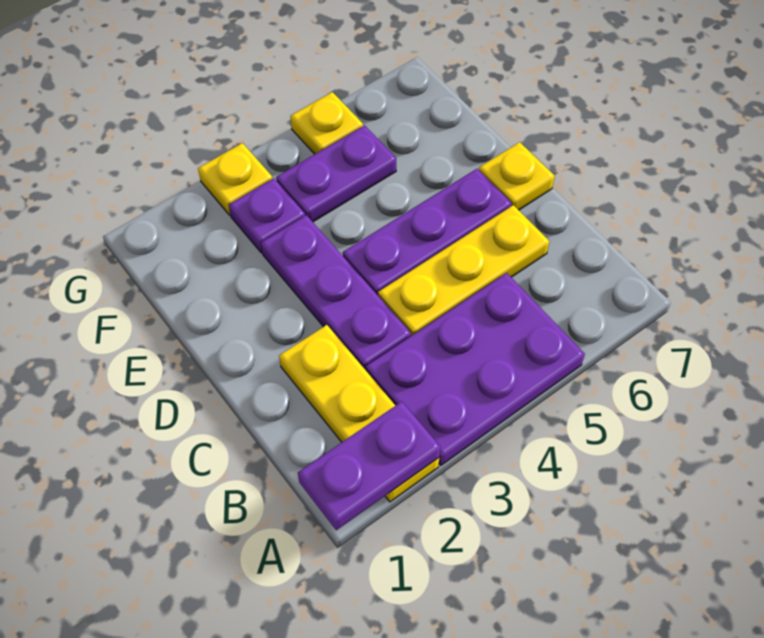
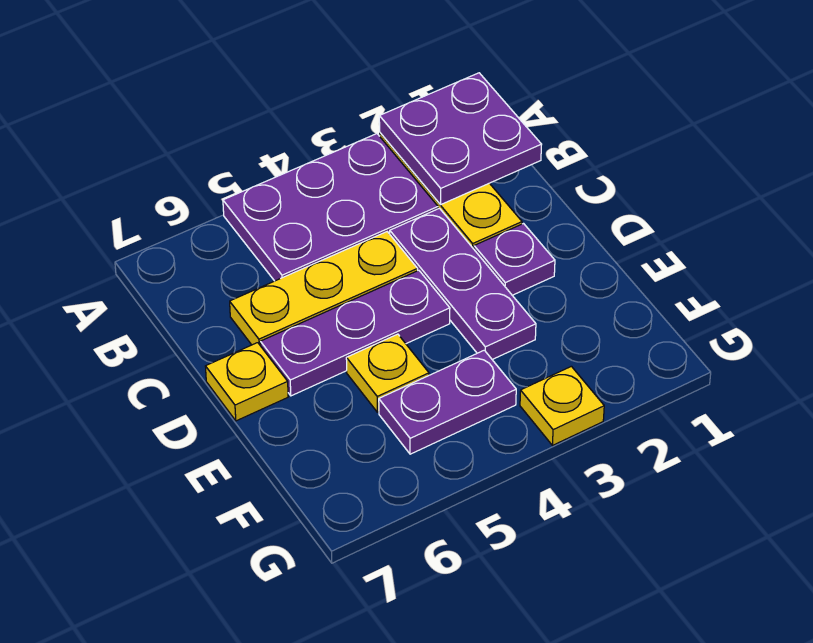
purple plate A1:A2 level 2 -> purple plate A1:B2 level 2
purple plate F3 level 1 -> purple plate D2 level 1
yellow plate G5 level 1 -> yellow plate E5 level 1

